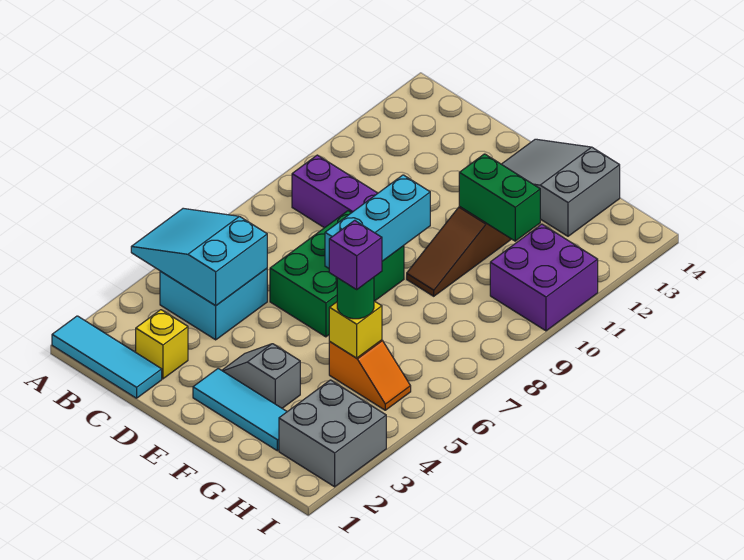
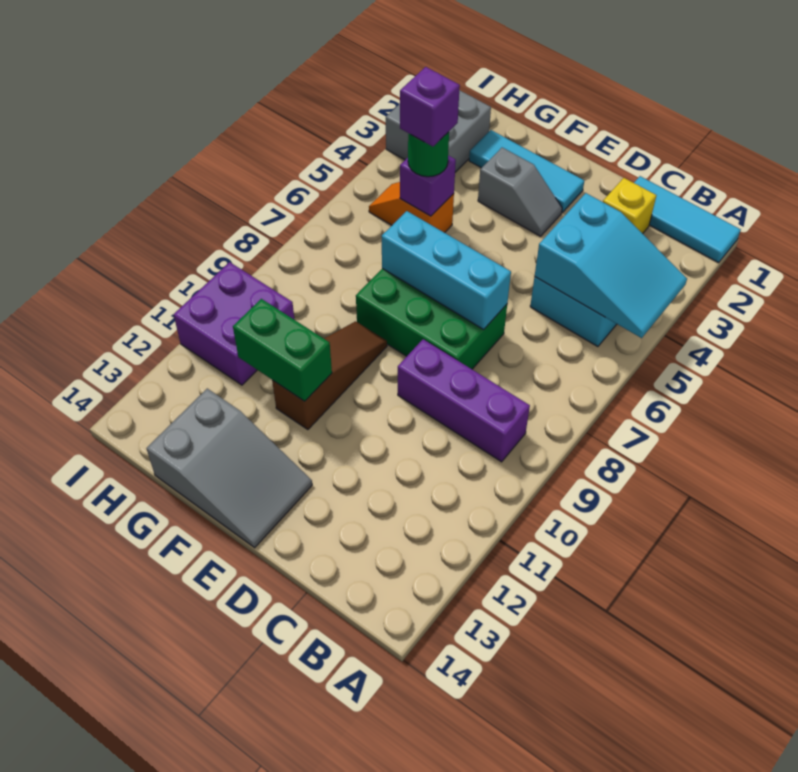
green brick D6:E8 level 1 -> green brick D7:F8 level 1
cyan brick E7:E9 level 2 -> cyan brick D7:F7 level 2
yellow brick G5 level 2 -> purple brick G5 level 2

